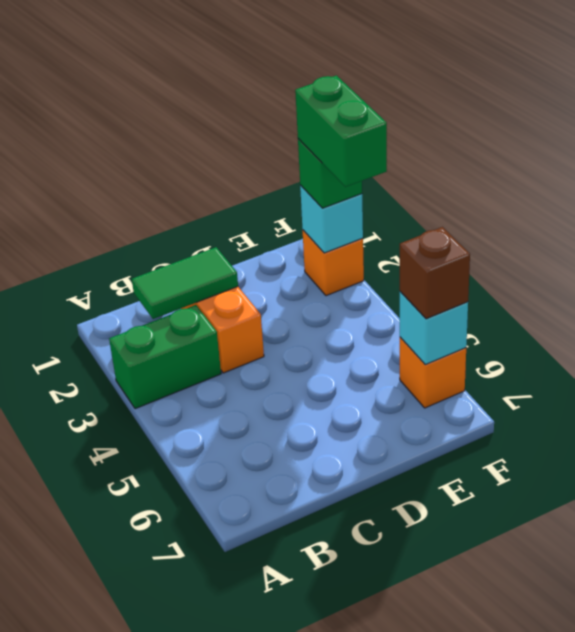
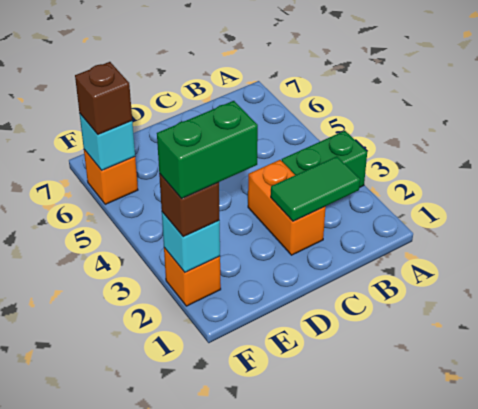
green brick F2 level 3 -> brown brick F2 level 3
green brick F2:F3 level 4 -> green brick E2:F2 level 4

